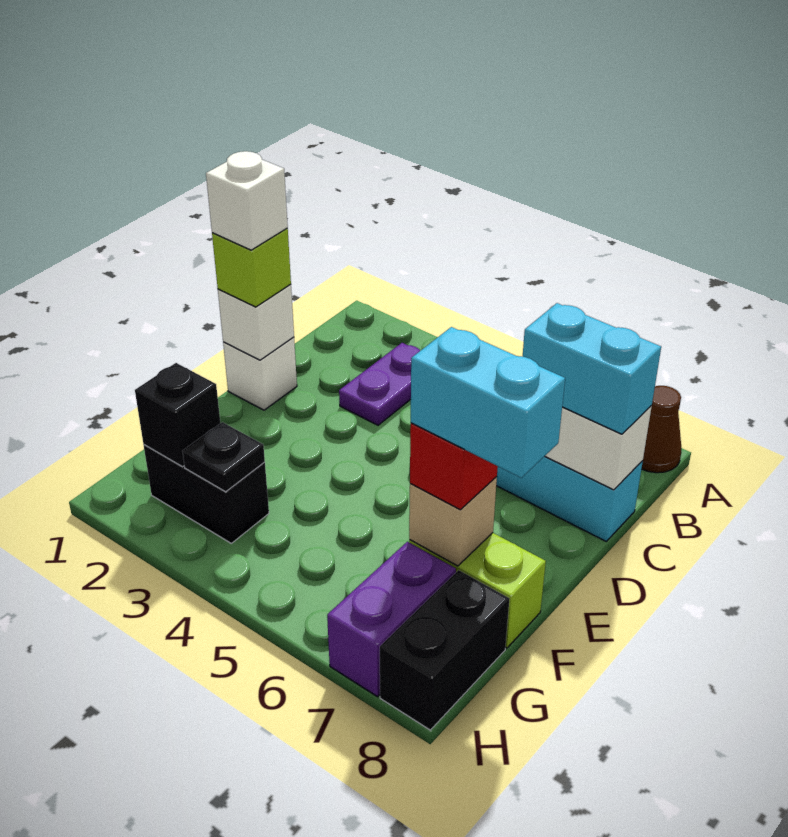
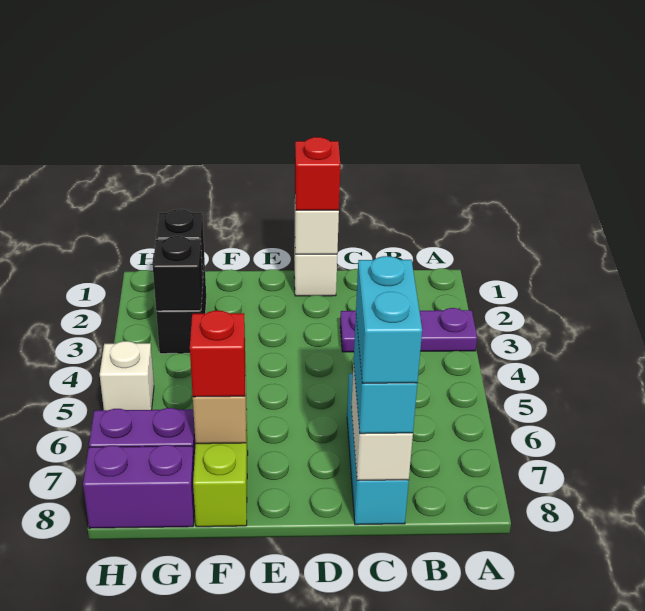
brown cone A8 level 1 -> none
purple plate B3:C3 level 1 -> purple plate A3:C3 level 1
lime brick D1 level 3 -> red brick D1 level 3
white brick D1 level 4 -> white brick H5 level 1
cyan brick F7:F8 level 4 -> cyan brick C7:C8 level 4
black plate G3 level 2 -> black brick G3 level 2
black brick G8:H8 level 1 -> purple brick G8:H8 level 1

